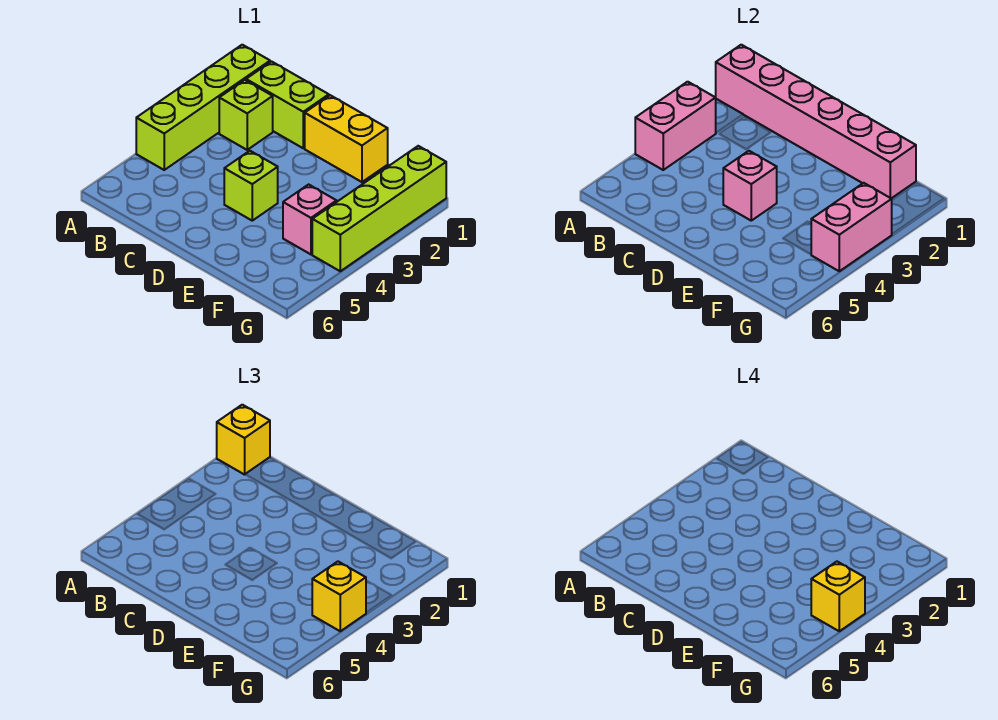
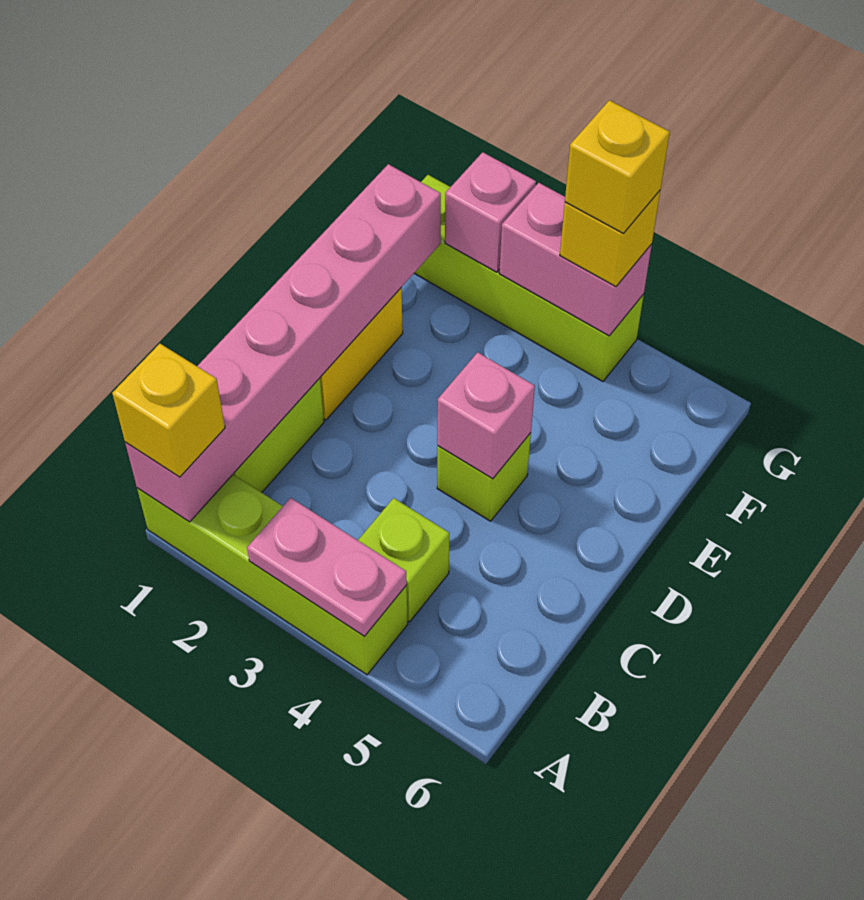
pink brick A3:A4 level 2 -> pink plate A3:A4 level 2
lime brick B2 level 1 -> lime brick B4 level 1
pink brick F4 level 1 -> pink brick G2 level 2

